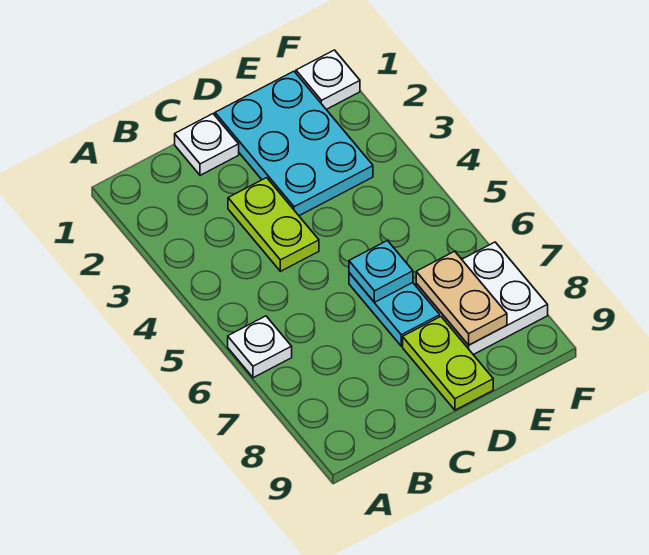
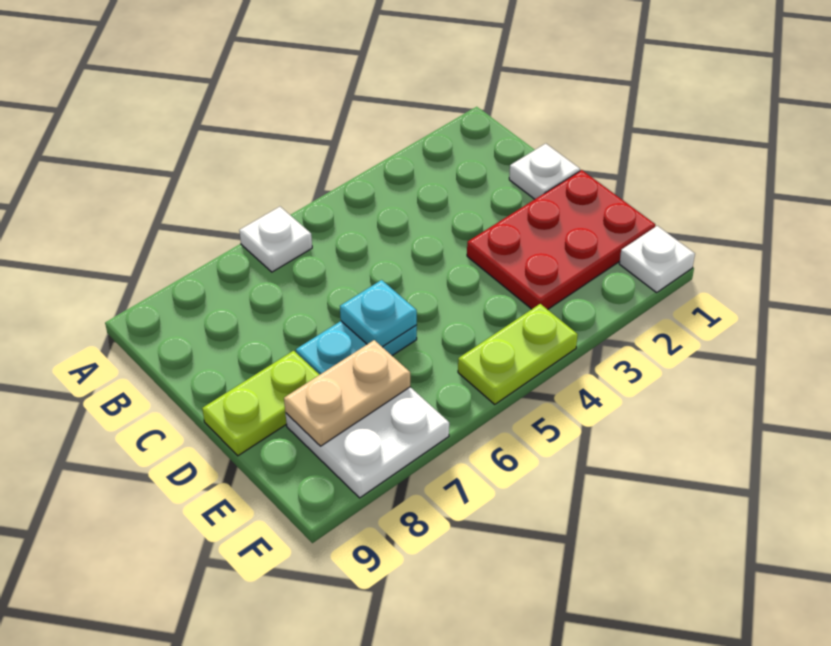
lime plate C3:C4 level 1 -> lime plate F4:F5 level 1
cyan plate D1:E3 level 1 -> red plate D1:E3 level 1

